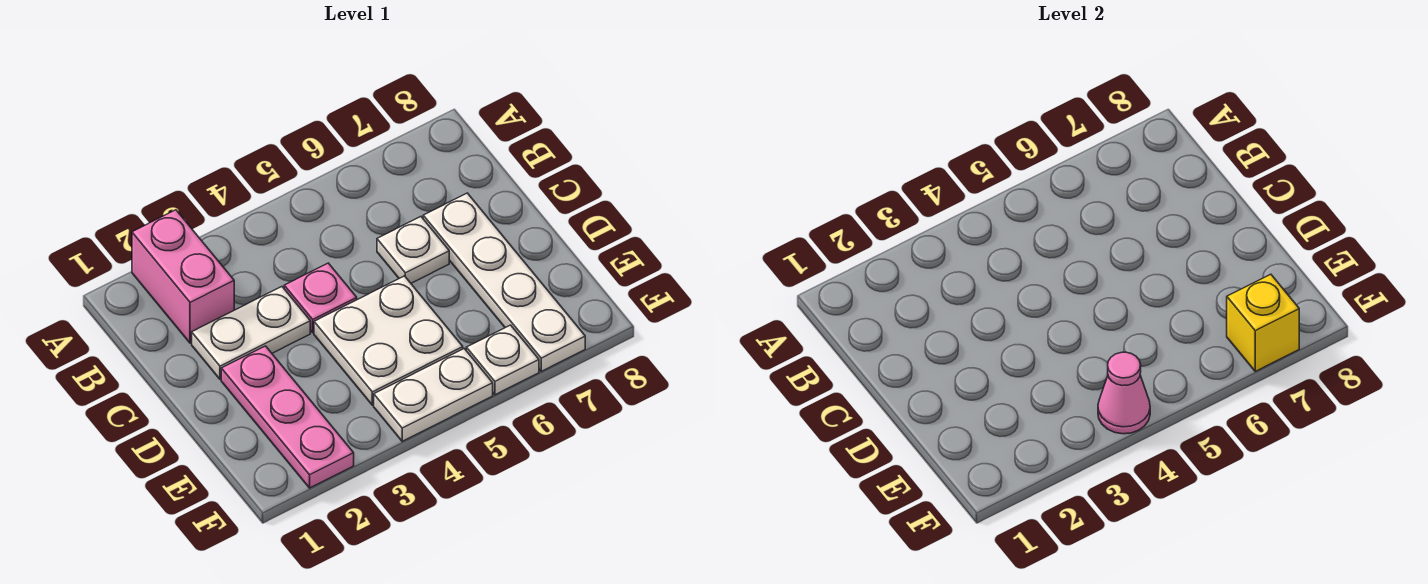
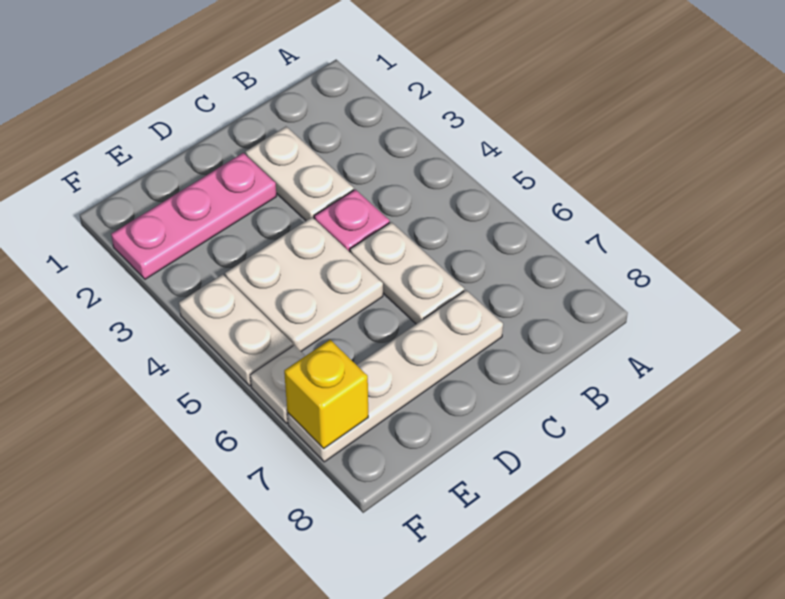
pink brick A2:B2 level 1 -> none
white plate C6 level 1 -> white plate C5:C6 level 1
pink cone F4 level 2 -> none

